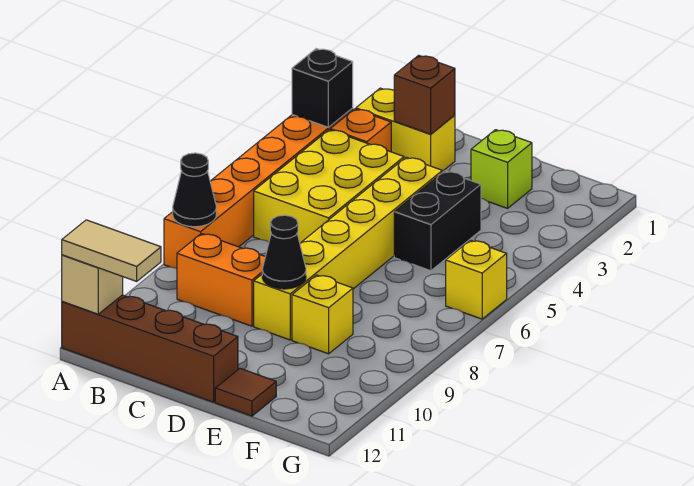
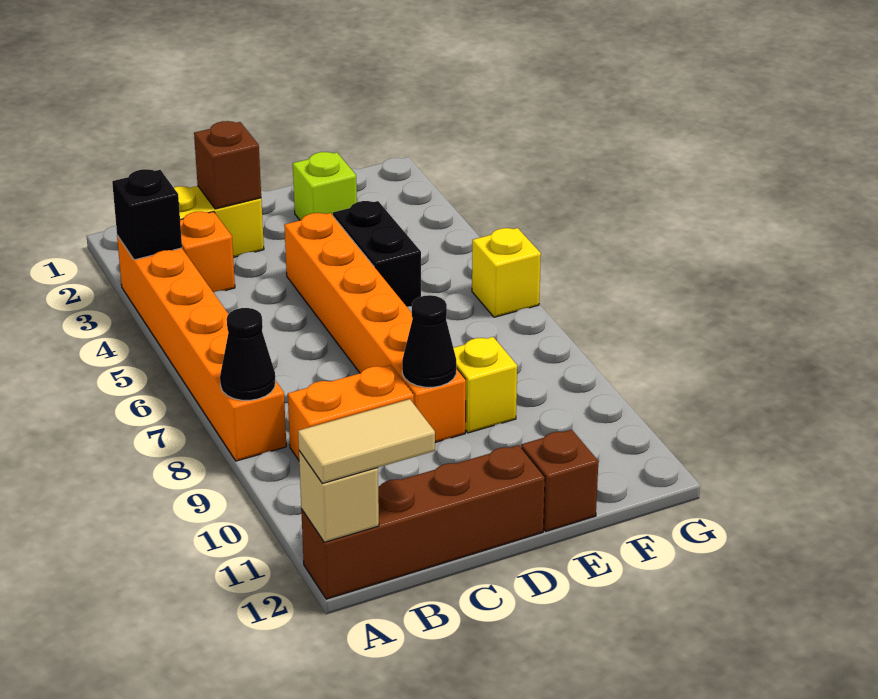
yellow brick B4:C6 level 1 -> none
yellow brick D4:D9 level 1 -> orange brick D4:D9 level 1
brown tile E12 level 1 -> brown brick E12 level 1

